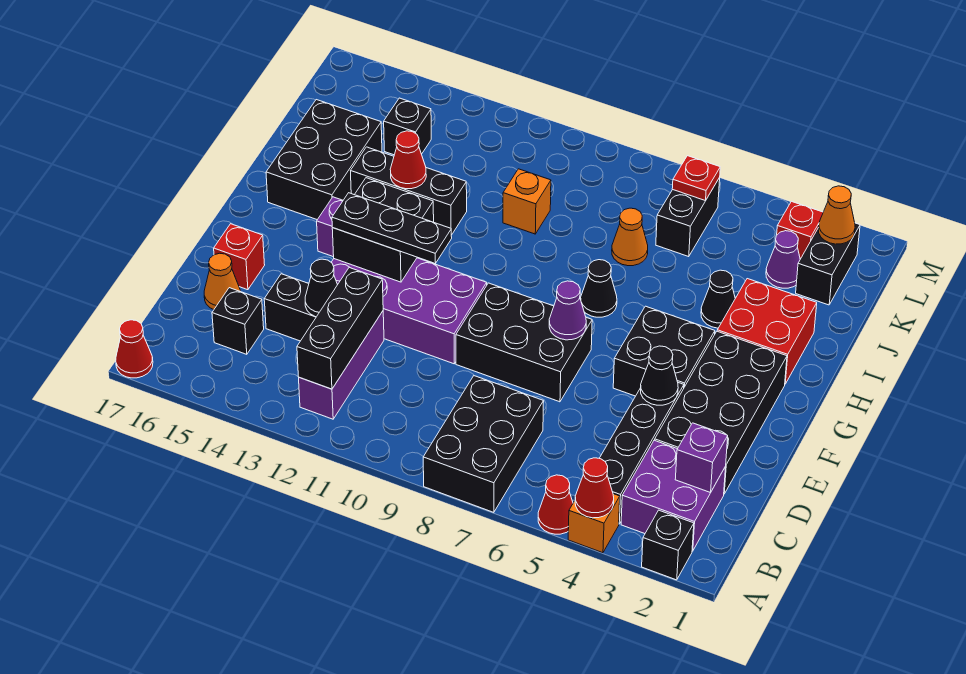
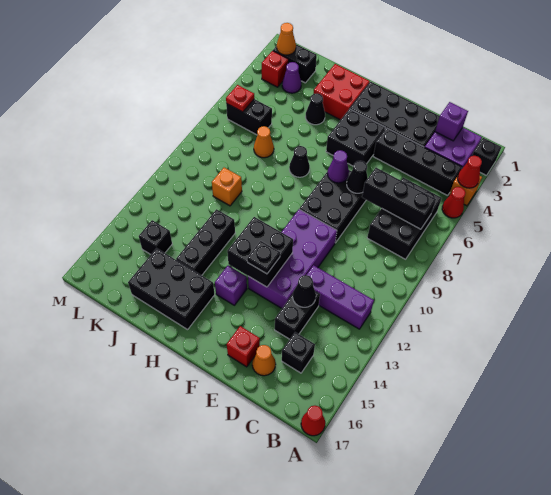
black brick A7:C8 level 1 -> black brick B6:C8 level 1
black brick B12:D12 level 2 -> black brick B7:D7 level 2
black cone E4 level 2 -> black cone E7 level 2
black plate F11:F13 level 3 -> black plate F13 level 3
red cone I13 level 2 -> none

